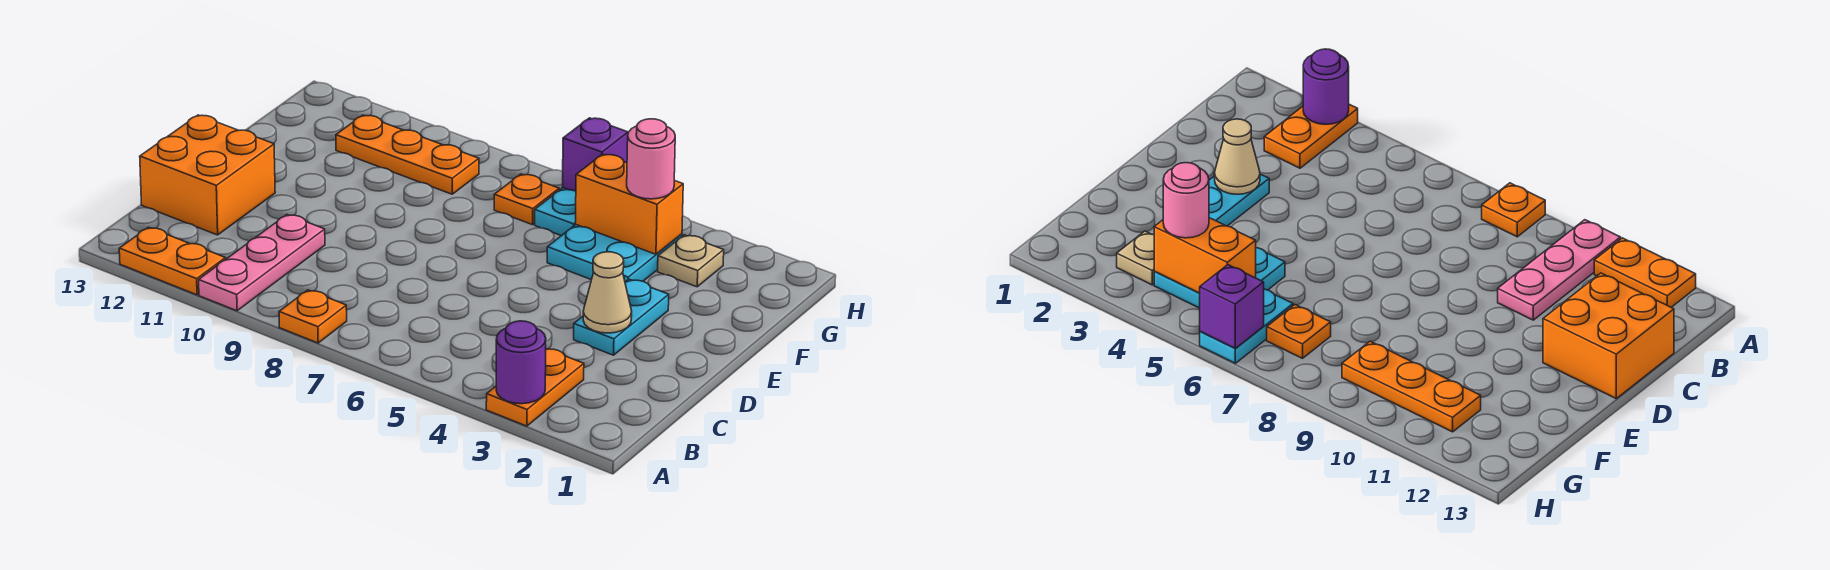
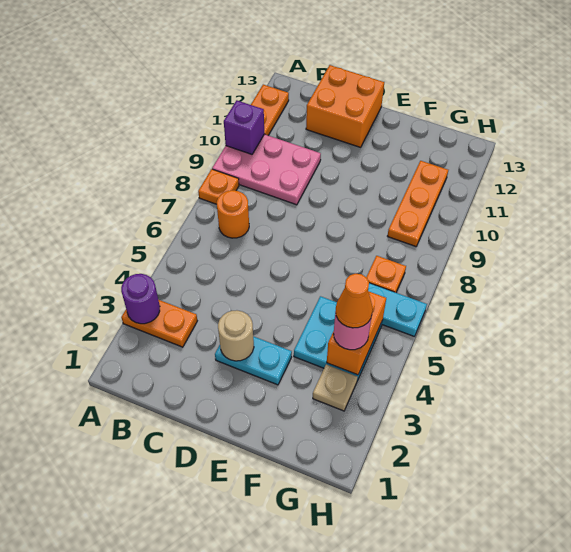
pink plate A10:C10 level 1 -> pink plate A9:C10 level 1
none -> orange round brick B7 level 1
tan cone D3 level 2 -> tan round brick D3 level 2
none -> orange cone G4 level 4
purple brick H6 level 2 -> purple brick A10 level 2

